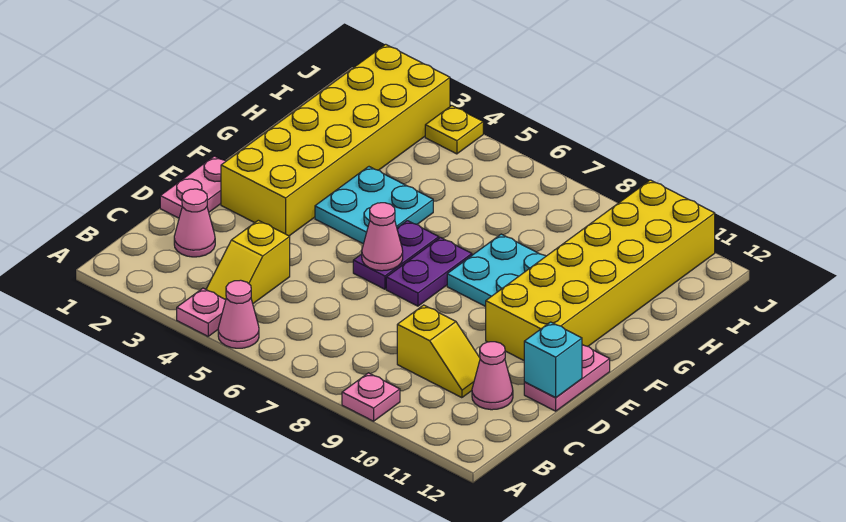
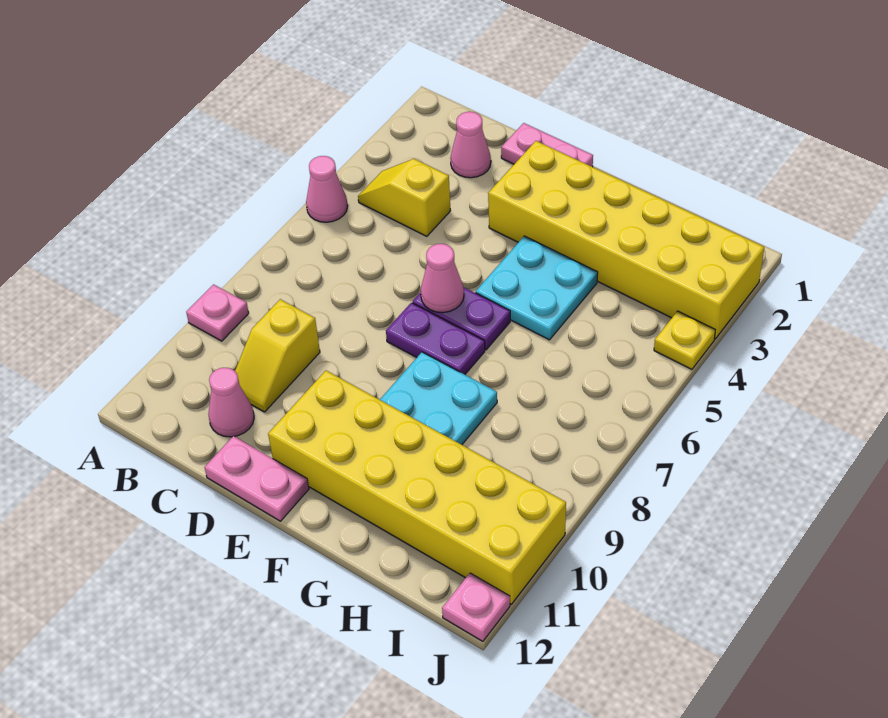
pink plate A4 level 1 -> pink plate J12 level 1
cyan brick D12 level 2 -> none

